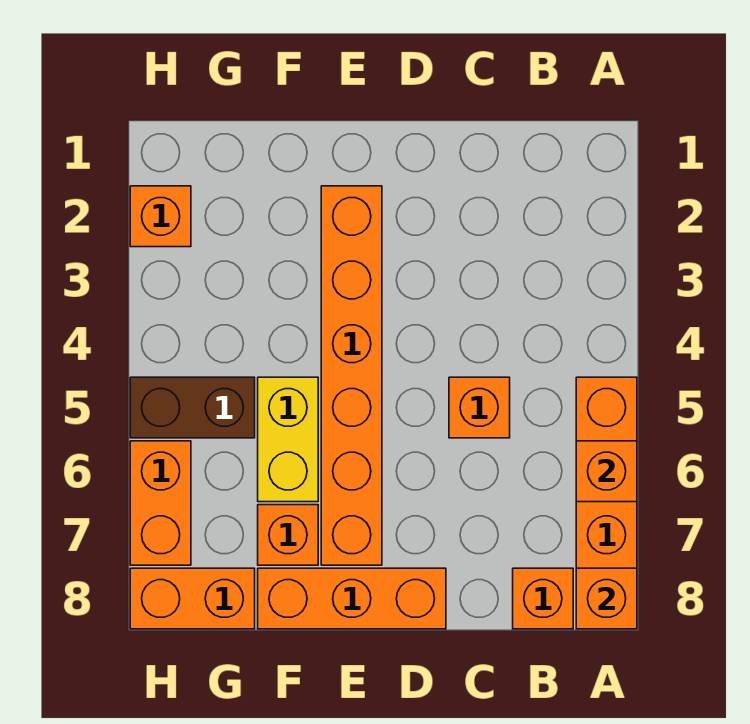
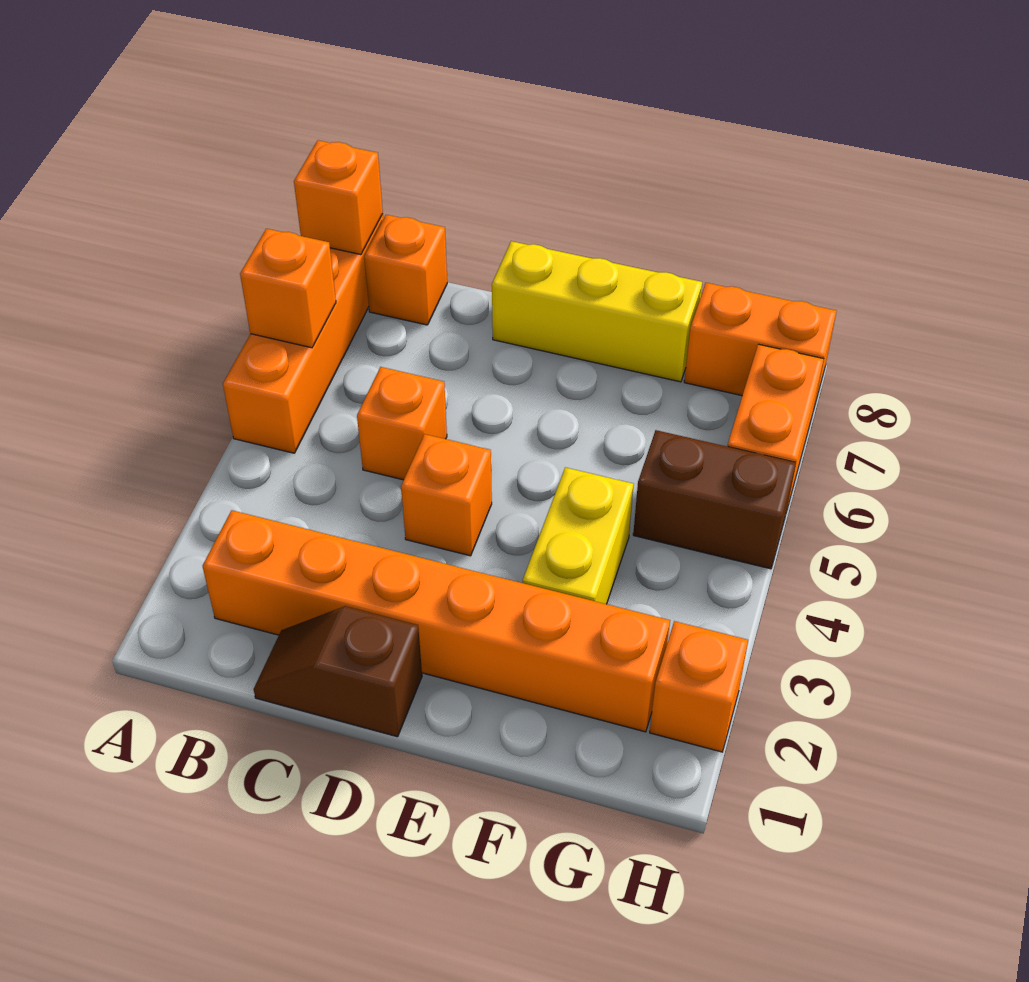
none -> brown slope C1:D1 level 1 top D
orange brick D8:F8 level 1 -> yellow brick D8:F8 level 1
orange brick E2:E7 level 1 -> orange brick B2:G2 level 1
yellow brick F5:F6 level 1 -> yellow brick F3:F4 level 1
orange brick F7 level 1 -> orange brick D4 level 1

